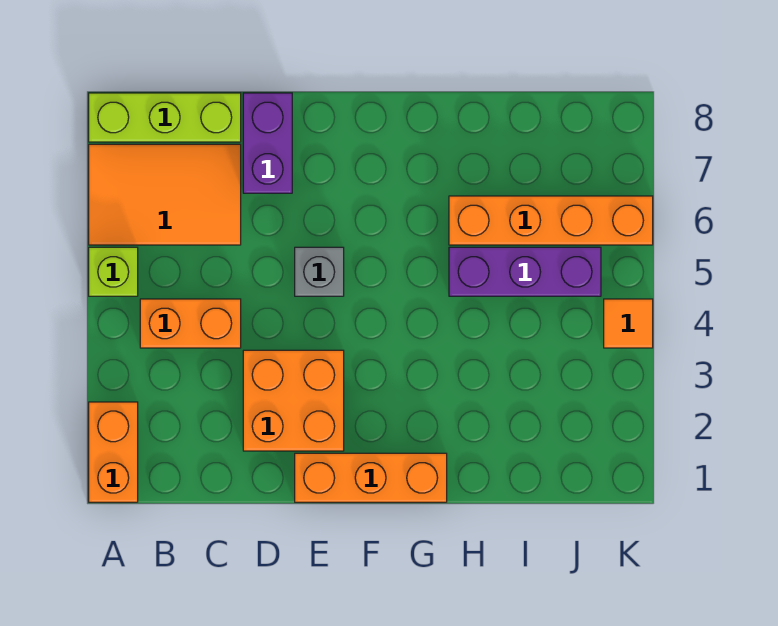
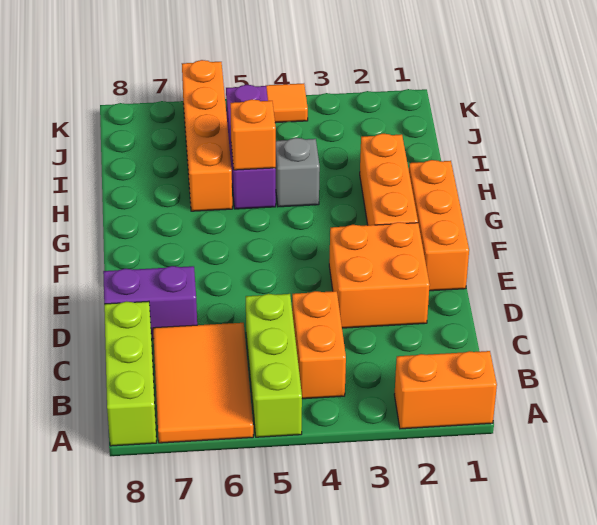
lime brick A5 level 1 -> lime brick A5:C5 level 1
grey brick E5 level 1 -> grey brick H4 level 1
none -> orange brick F2:H2 level 1
none -> orange brick H5 level 2

